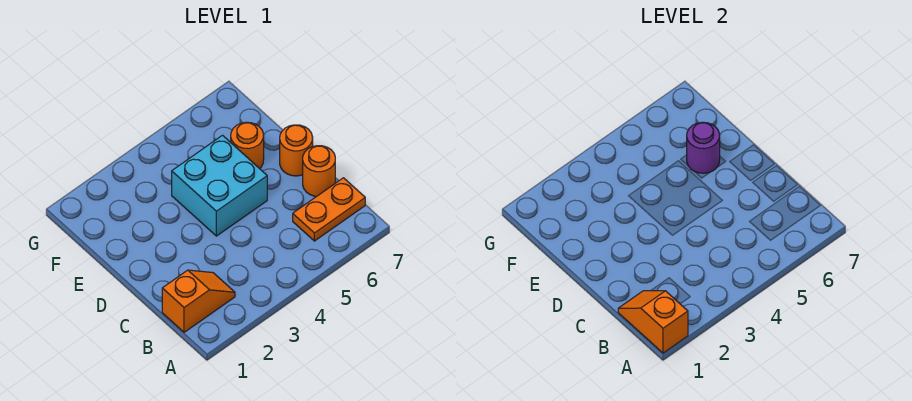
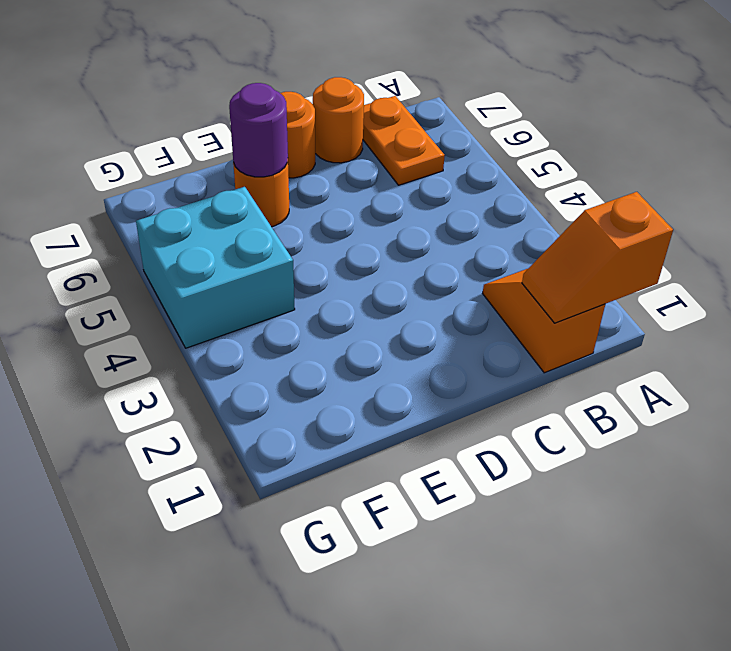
cyan brick D4:E5 level 1 -> cyan brick F4:G5 level 1

